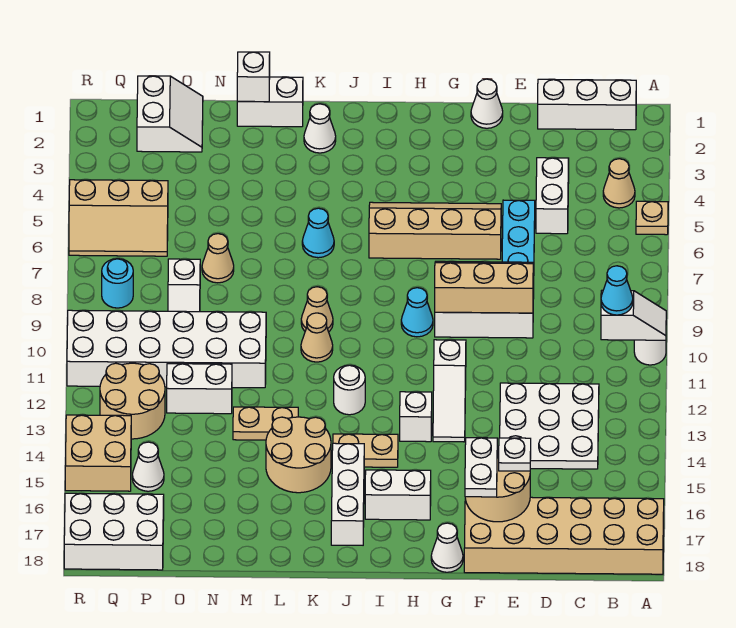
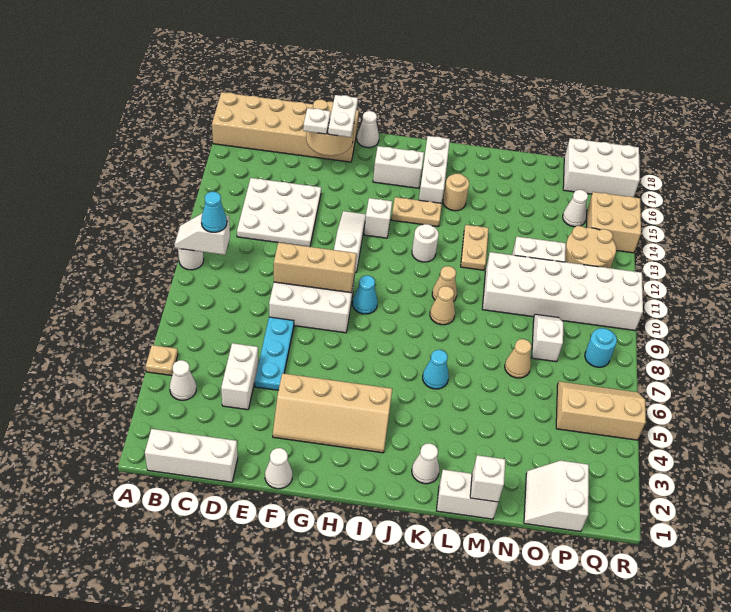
tan cone B4 level 1 -> white cone B4 level 1
tan slope F5:I6 level 1 top 6 -> tan slope F3:I4 level 1 top 4
tan round brick K14:L15 level 1 -> tan round brick K15 level 1
tan plate L13:M13 level 1 -> tan plate L12:L13 level 1

